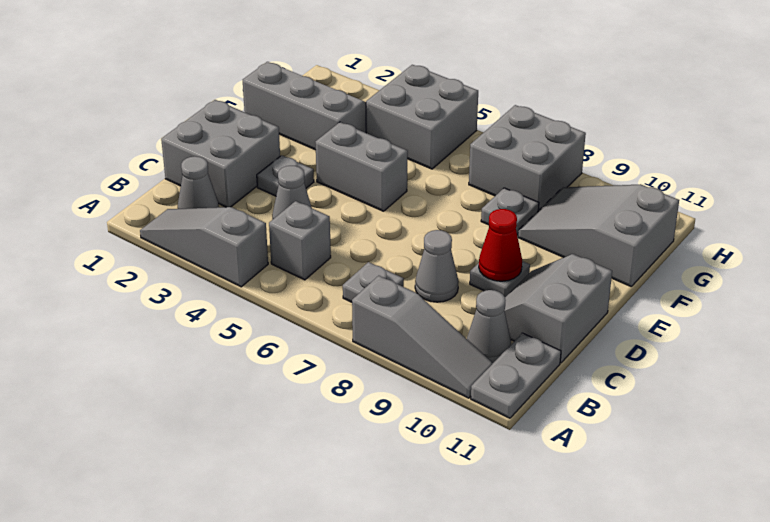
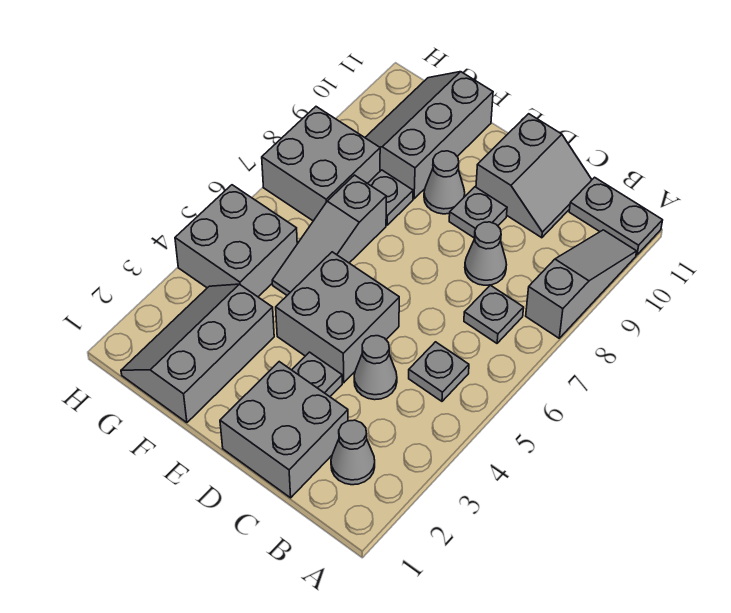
grey slope A2:A4 level 1 top 4 -> grey slope F5:F7 level 1 top 7
grey brick B5 level 1 -> grey plate B5 level 1
grey cone B10 level 1 -> grey cone E9 level 1
grey slope C10:D11 level 1 top 11 -> grey slope C10:D11 level 1 top D
red cone D9 level 2 -> none
grey brick E4:E5 level 1 -> grey brick D4:E5 level 1
grey slope F9:G11 level 1 top 11 -> grey slope F9:G11 level 1 top F

